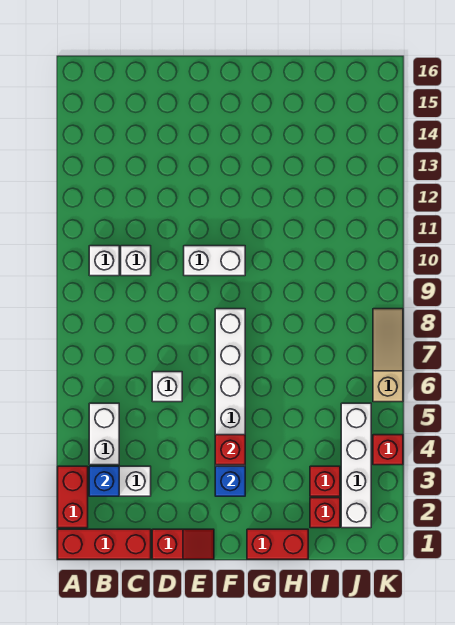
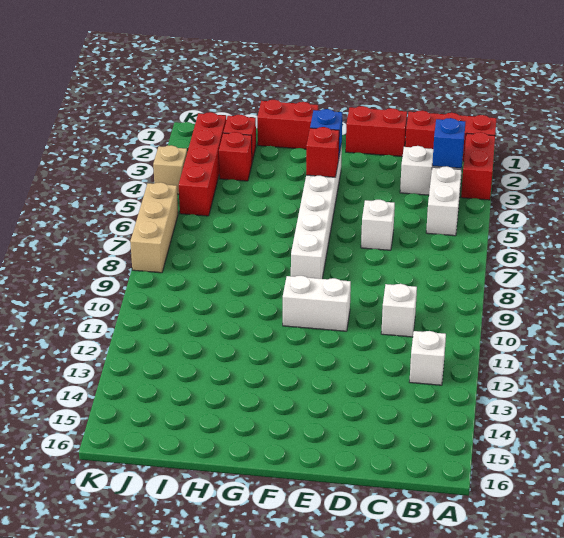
white brick B10 level 1 -> white brick B12 level 1
red slope D1:E1 level 1 top D -> red brick D1:E1 level 1
white brick J2:J5 level 1 -> red brick J2:J5 level 1
red brick K4 level 1 -> tan brick K4 level 1
tan slope K6:K8 level 1 top 6 -> tan brick K6:K8 level 1

